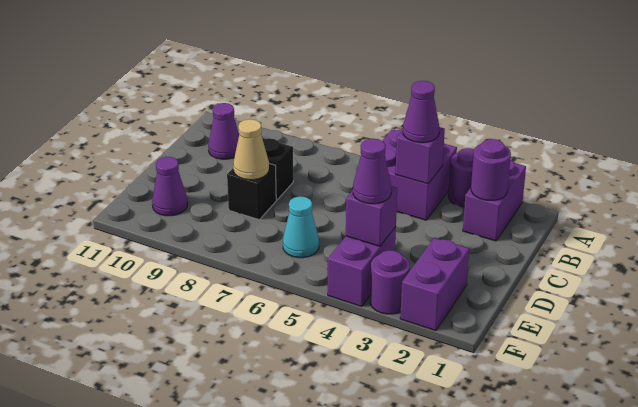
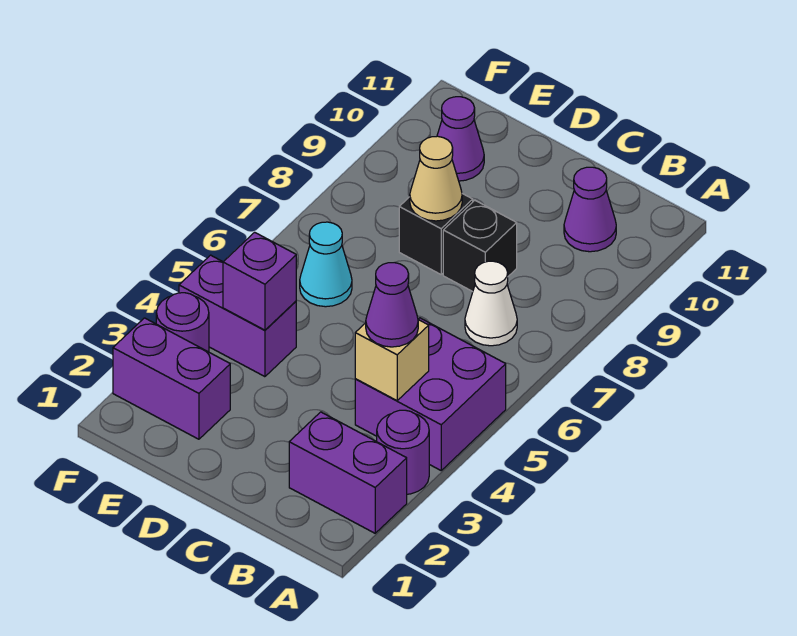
purple round brick B2 level 2 -> none
purple brick B4 level 2 -> tan brick B4 level 2
none -> white cone B7 level 1
purple cone E4 level 3 -> none

